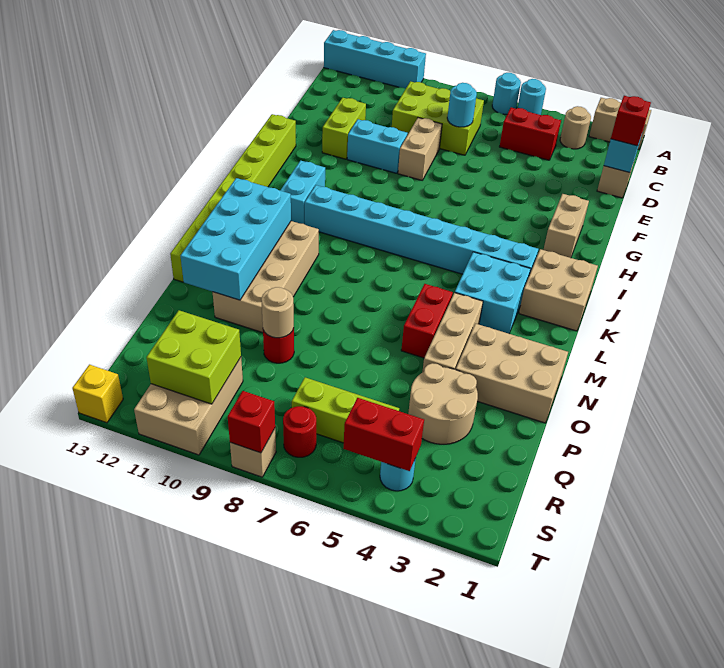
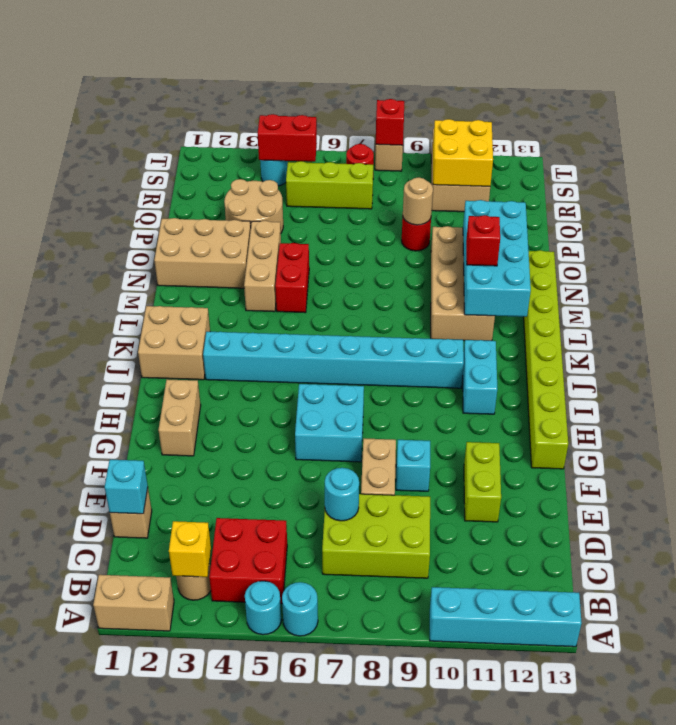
red brick C4:C5 level 1 -> red brick B4:C5 level 1
red brick D1 level 3 -> red brick M11 level 3
cyan brick F9:F10 level 1 -> cyan brick F9 level 1
cyan brick K3:L4 level 1 -> cyan brick G6:H7 level 1
lime brick R10:S11 level 2 -> yellow brick R10:S11 level 2
yellow brick T13 level 1 -> yellow brick B3 level 2

